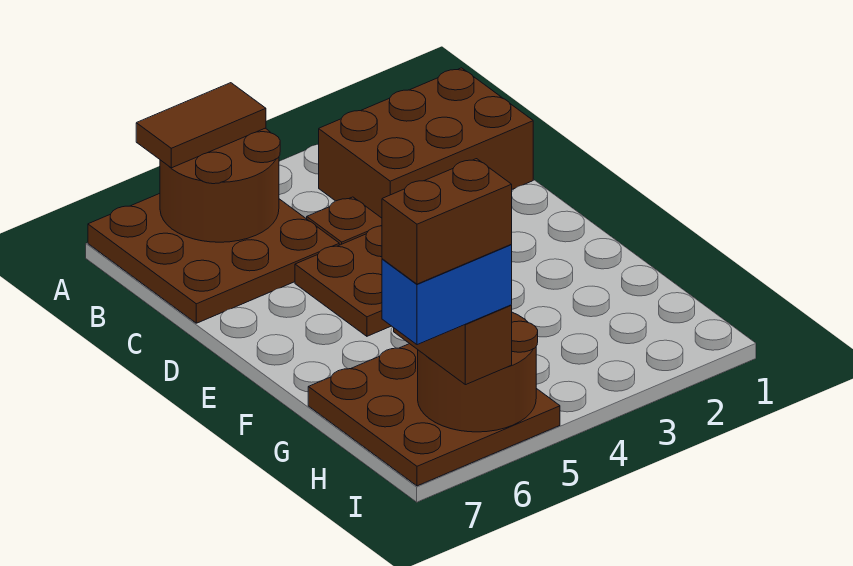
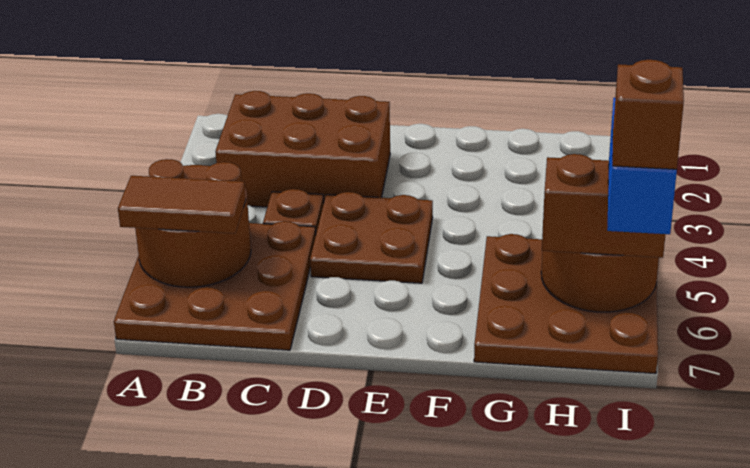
brown tile A5:A6 level 3 -> brown tile A6:B6 level 3
brown brick B1:C3 level 1 -> brown brick B2:D3 level 1
brown brick I6:I7 level 5 -> brown brick I7 level 5

